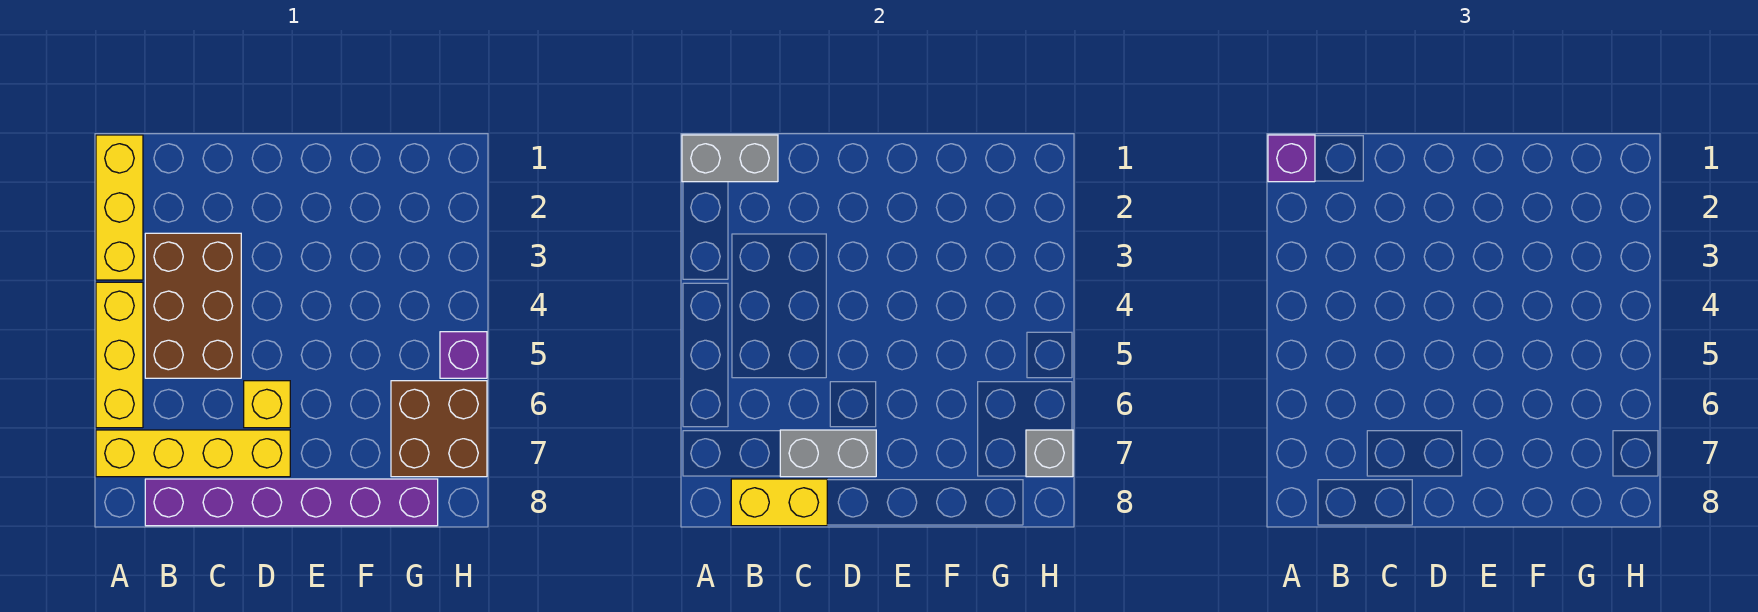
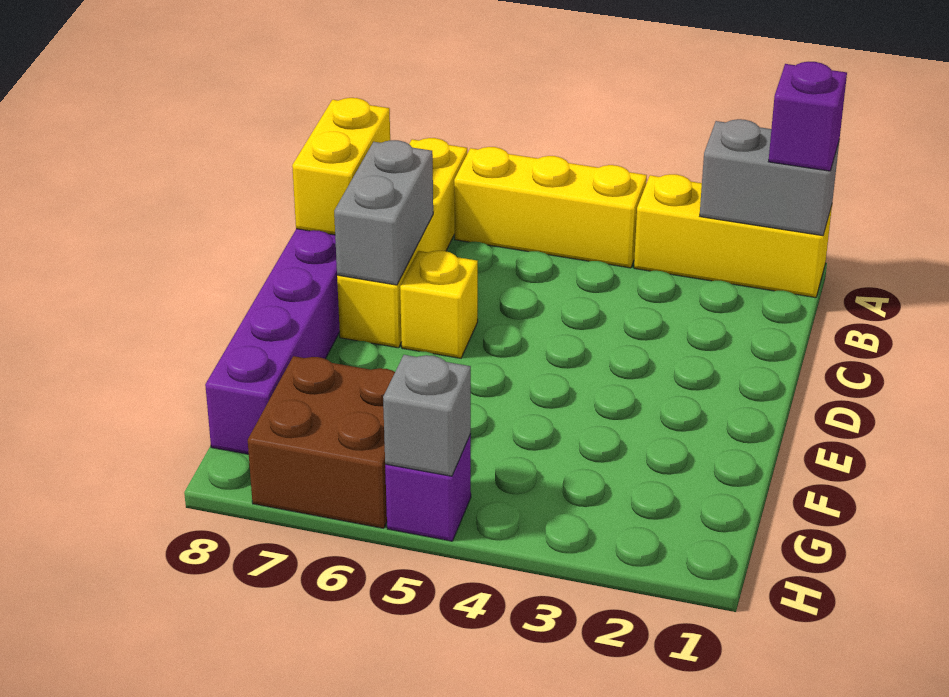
grey brick A1:B1 level 2 -> grey brick A1:A2 level 2
brown brick B3:C5 level 1 -> none
grey brick H7 level 2 -> grey brick H5 level 2

